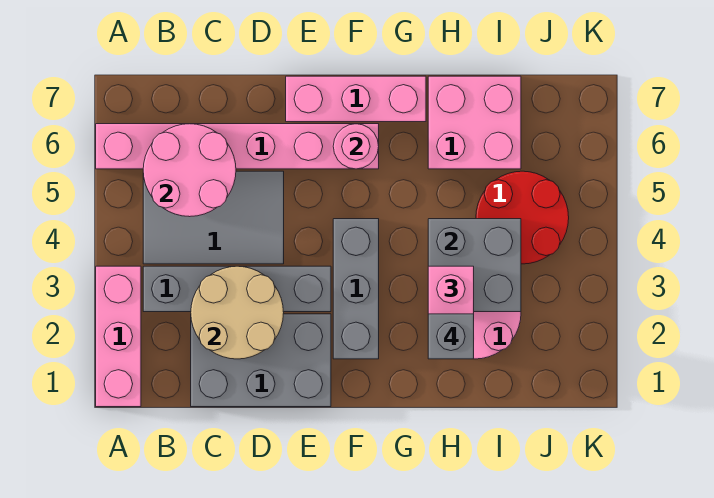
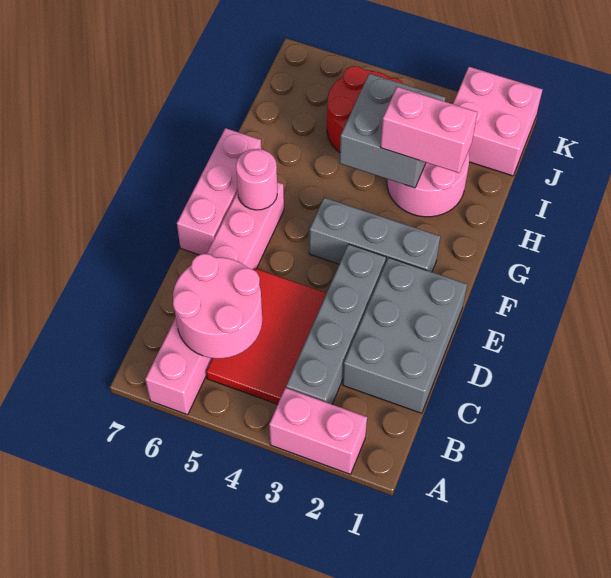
pink brick A1:A3 level 1 -> pink brick A2:A3 level 1
grey tile B4:D5 level 1 -> red tile B4:D5 level 1
tan round brick C2:D3 level 2 -> none
grey brick H2 level 4 -> none
pink brick H6:I7 level 1 -> pink brick J1:K2 level 1

